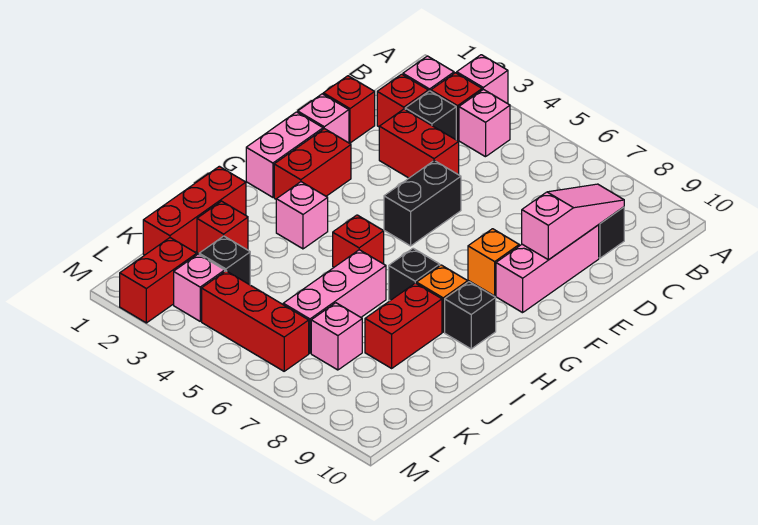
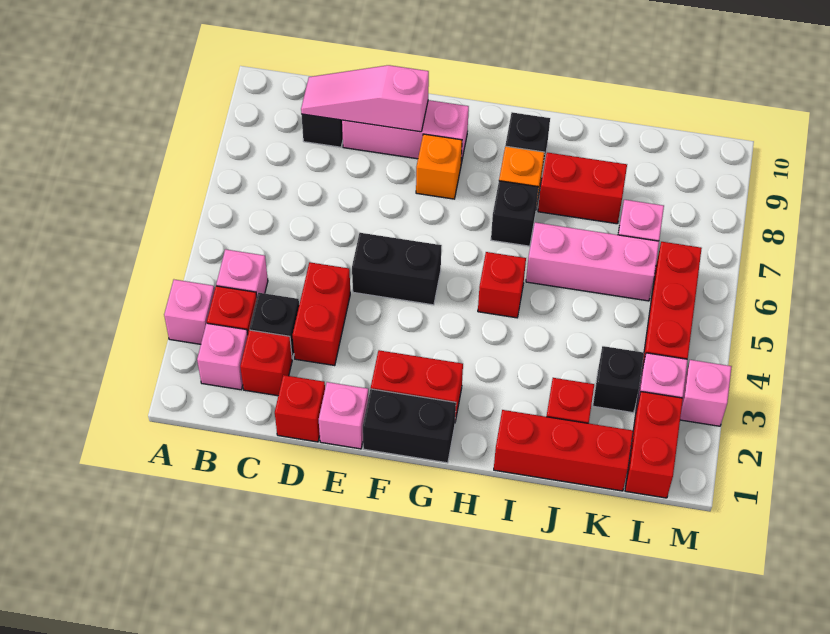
pink brick F1:G1 level 1 -> black brick F1:G1 level 1
pink brick H3 level 1 -> pink brick M3 level 1
red brick L2:M2 level 1 -> red brick L1:L2 level 1

